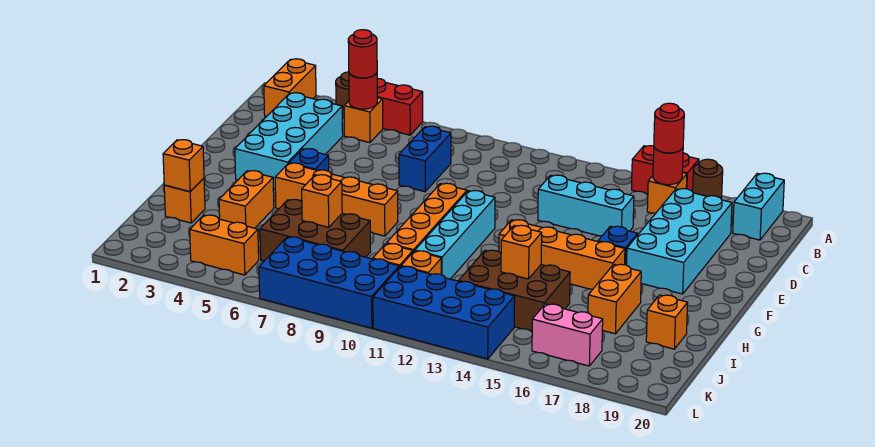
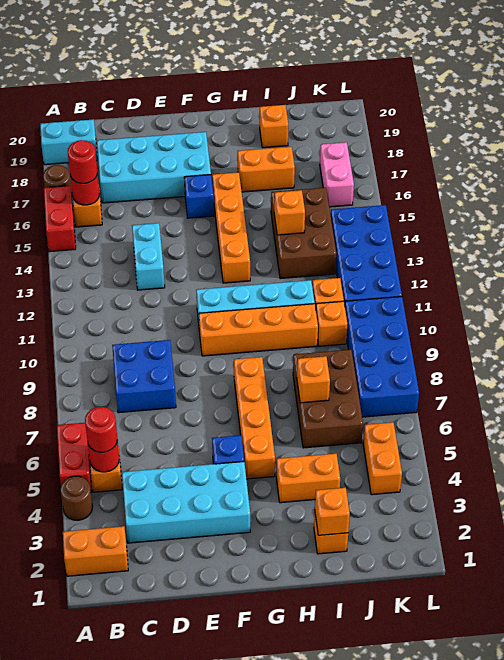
blue brick C8:D8 level 1 -> blue brick C8:D9 level 1
cyan brick D13:D15 level 1 -> cyan brick D13:D14 level 1

